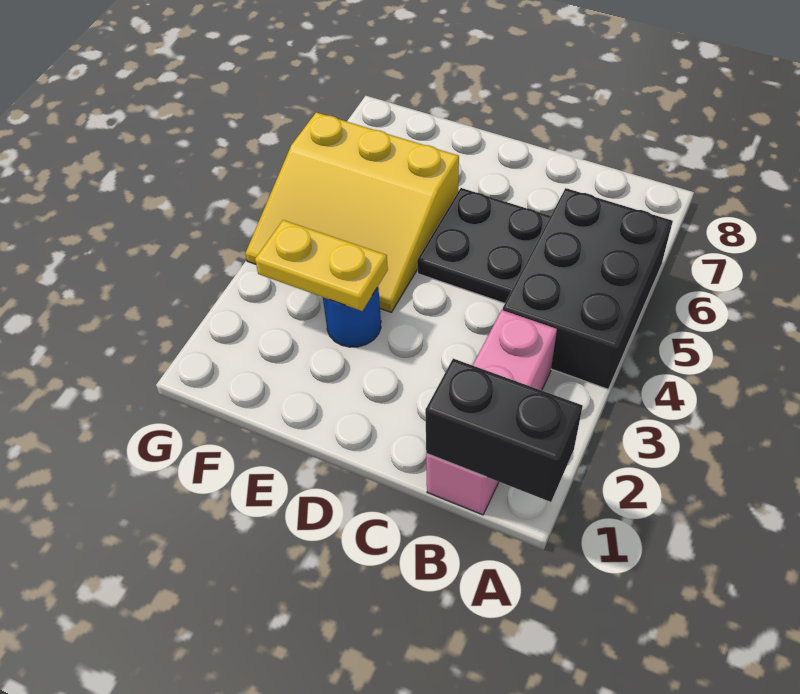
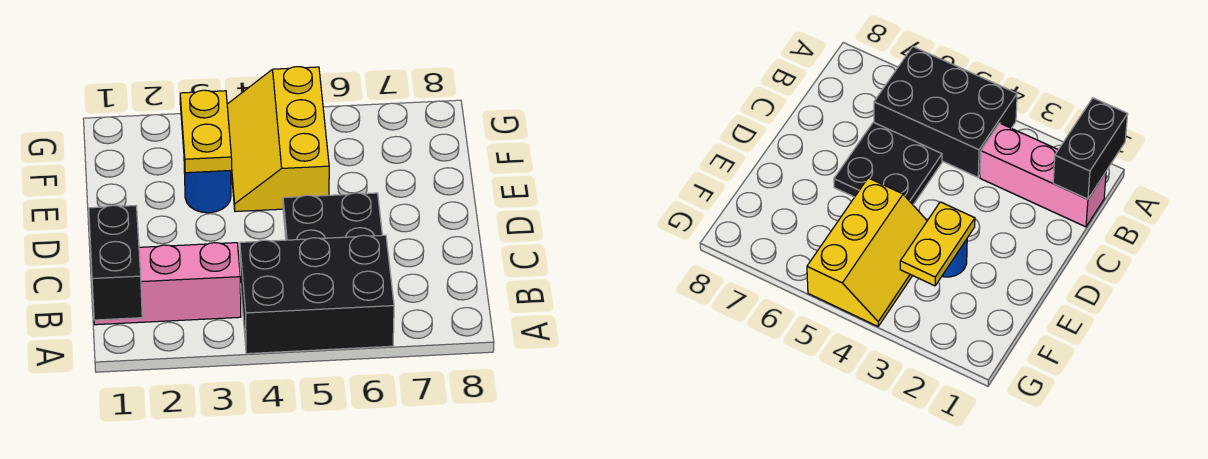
yellow slope E4:G6 level 1 top 6 -> yellow slope E4:G5 level 1 top 5

